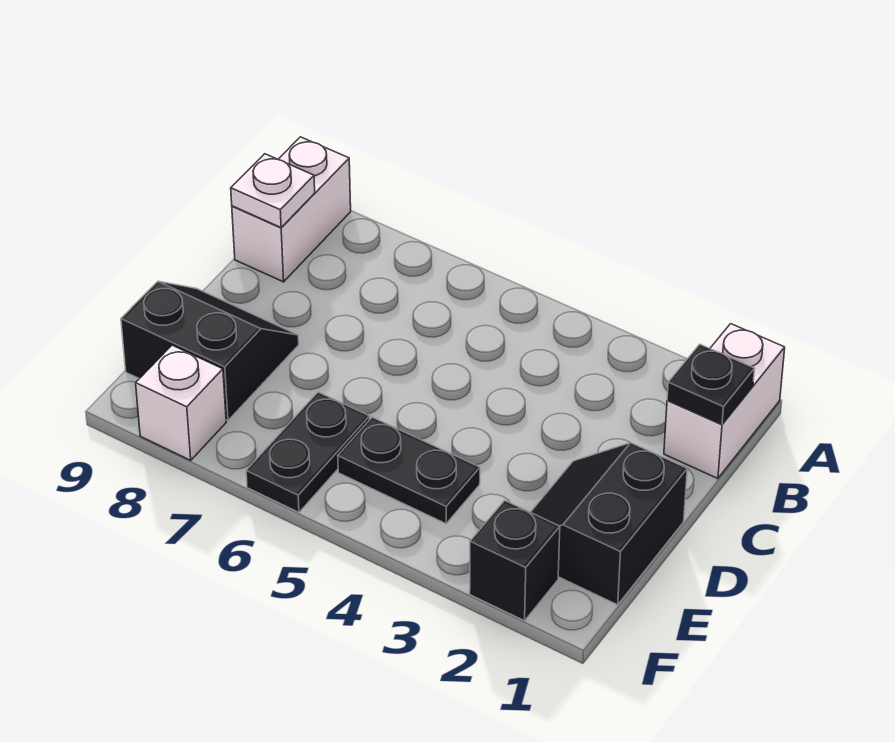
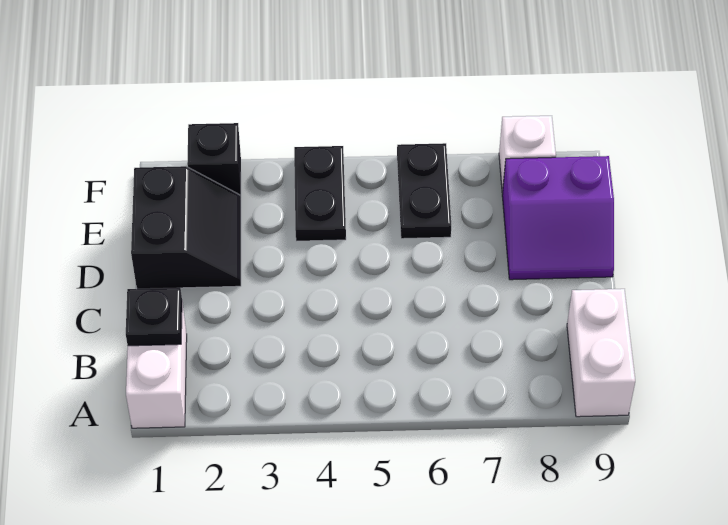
white plate B9 level 2 -> none
black slope D8:E9 level 1 top E -> purple slope D8:E9 level 1 top E
black plate E4:E5 level 1 -> black plate E4:F4 level 1

